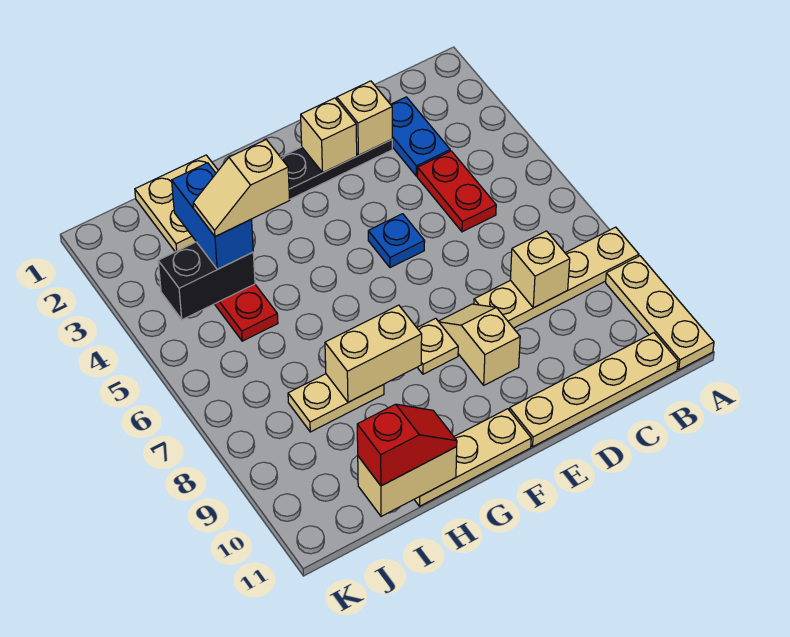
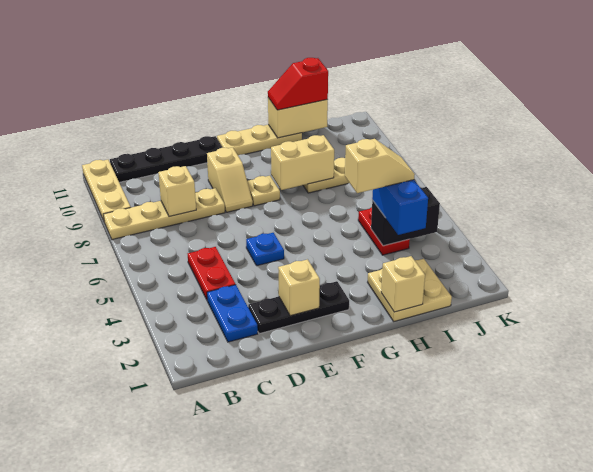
tan plate B11:E11 level 1 -> black plate B11:E11 level 1
tan brick D2 level 2 -> tan brick H1 level 2

